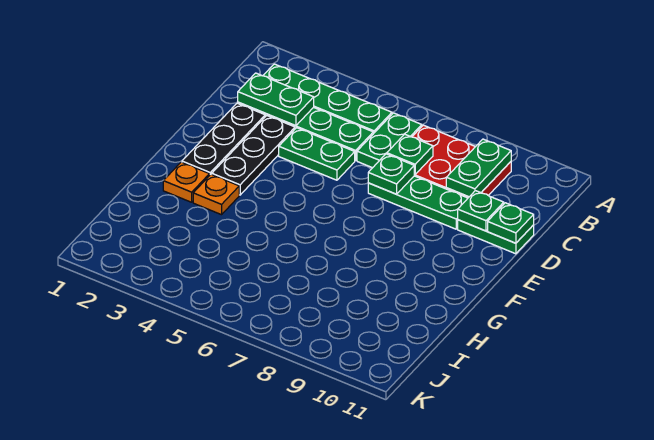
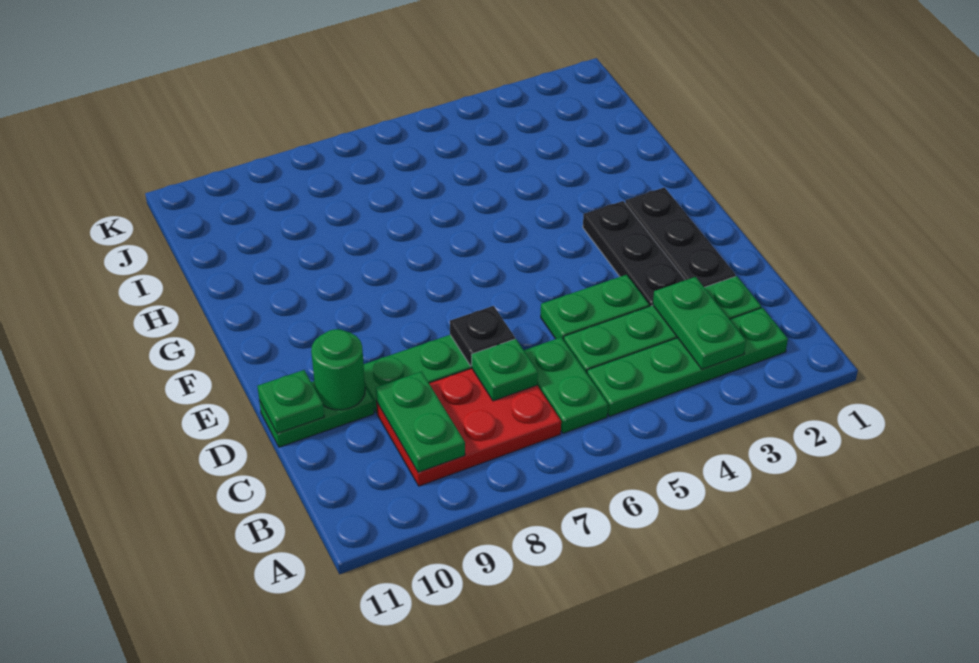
green plate C2:C3 level 2 -> green plate B3:C3 level 2
green plate D7 level 2 -> black plate D7 level 2
green plate D10 level 2 -> green round brick D10 level 2
orange plate G2 level 1 -> none
orange plate G3 level 1 -> none

